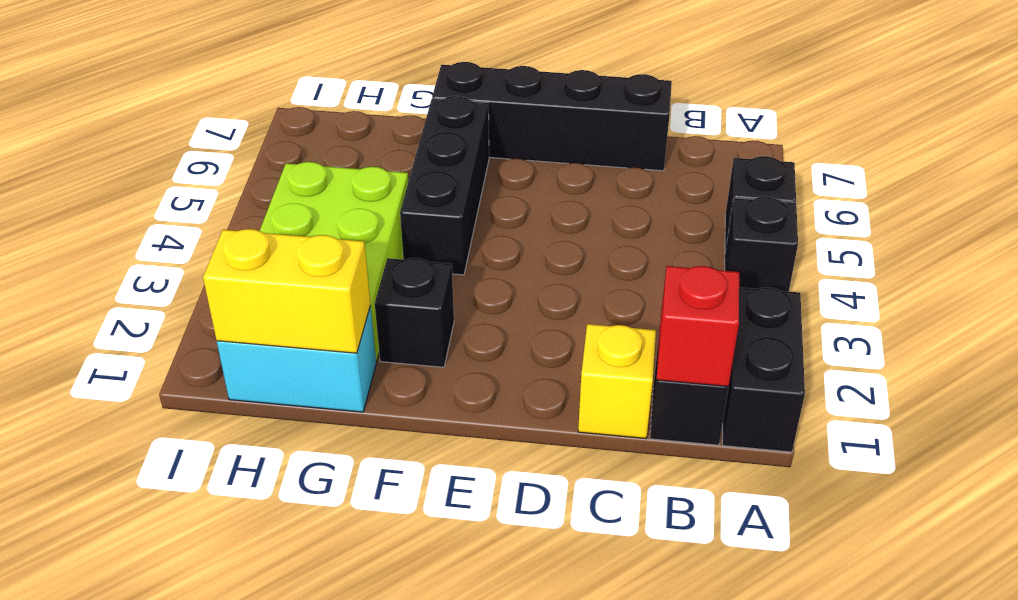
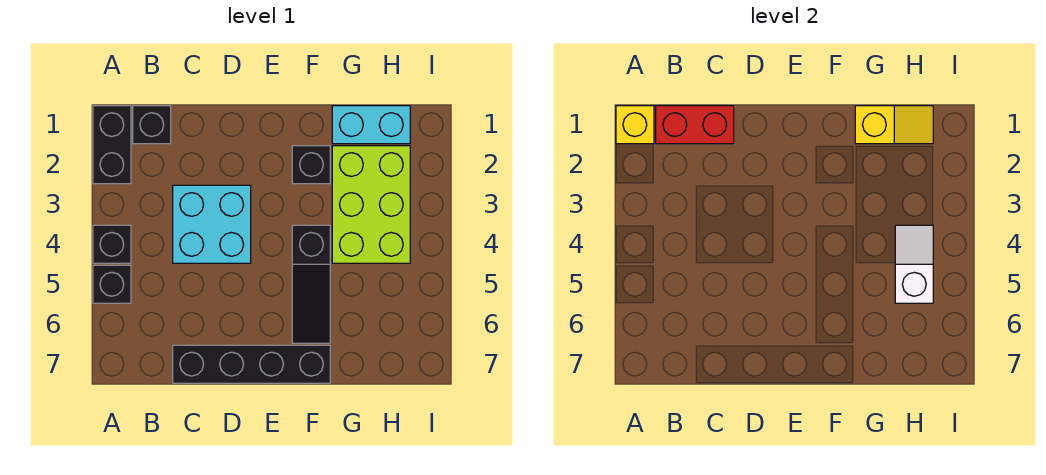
red brick B1 level 2 -> red brick B1:C1 level 2
yellow brick C1 level 1 -> yellow brick A1 level 2
none -> cyan brick C3:D4 level 1
black brick F4:F6 level 1 -> black slope F4:F6 level 1 top 4
yellow brick G1:H1 level 2 -> yellow slope G1:H1 level 2 top G
none -> white slope H4:H5 level 2 top 5

